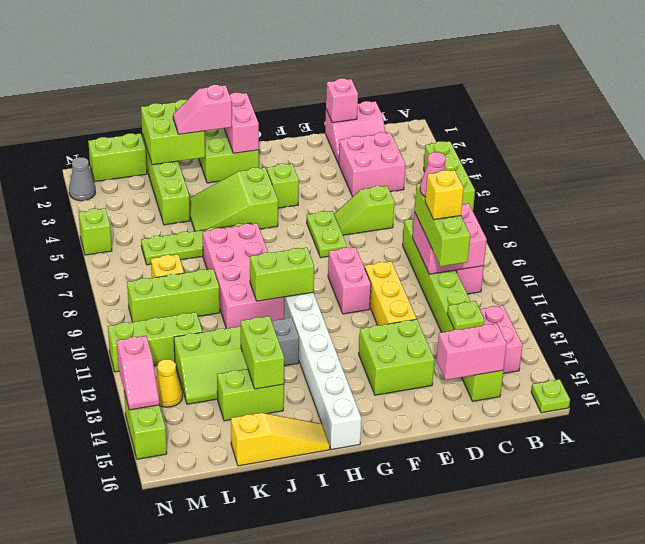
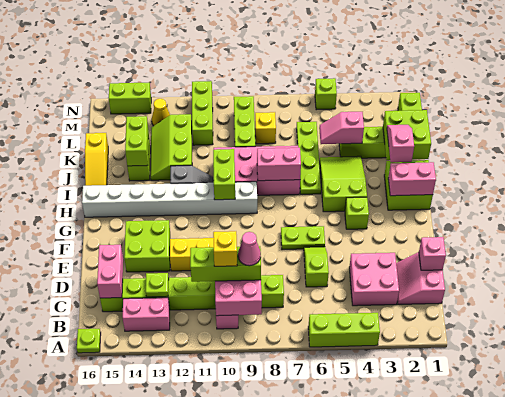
pink brick F9:F10 level 1 -> pink brick I7:I8 level 2
lime brick J13:J14 level 2 -> lime brick J14:K14 level 2
grey cone N2 level 1 -> none
pink slope N13:N14 level 2 top 13 -> pink slope K4:K5 level 2 top 4

